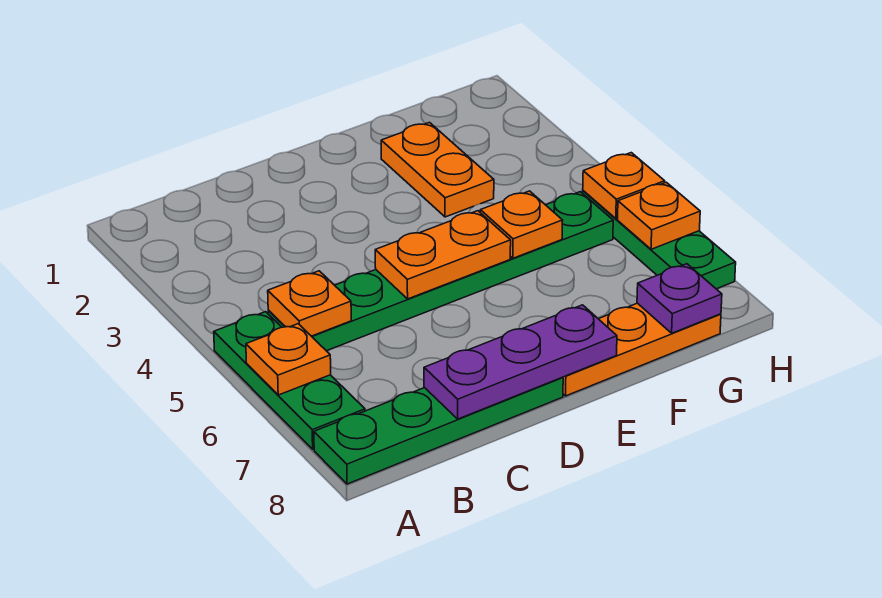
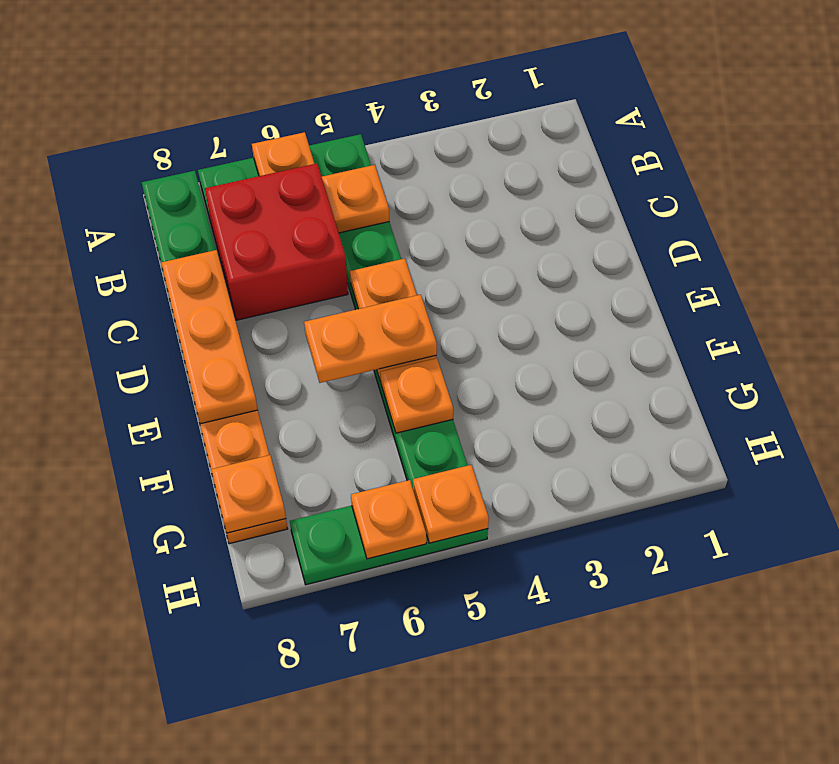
none -> red brick B6:C7 level 1
purple plate C8:E8 level 2 -> orange plate C8:E8 level 2
orange plate F2:F3 level 1 -> orange plate E5:E6 level 3
purple plate G8 level 2 -> orange plate G8 level 2

